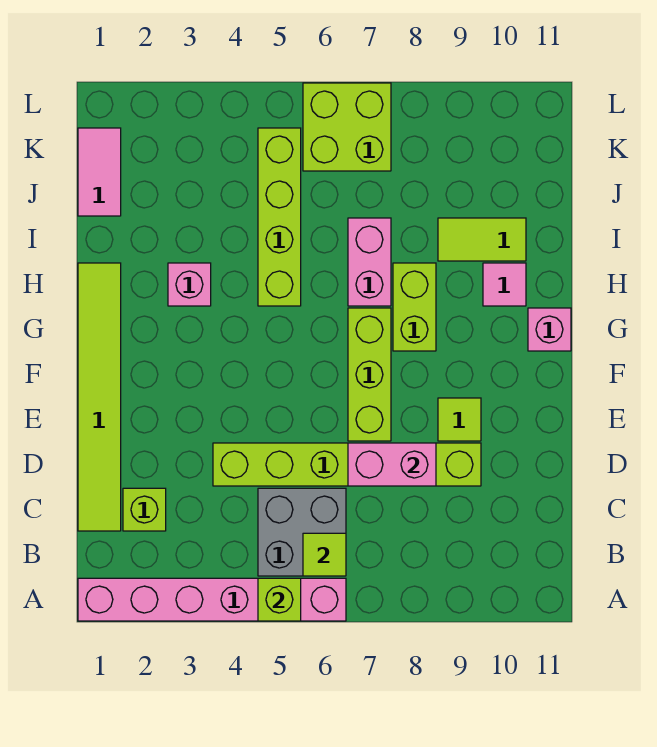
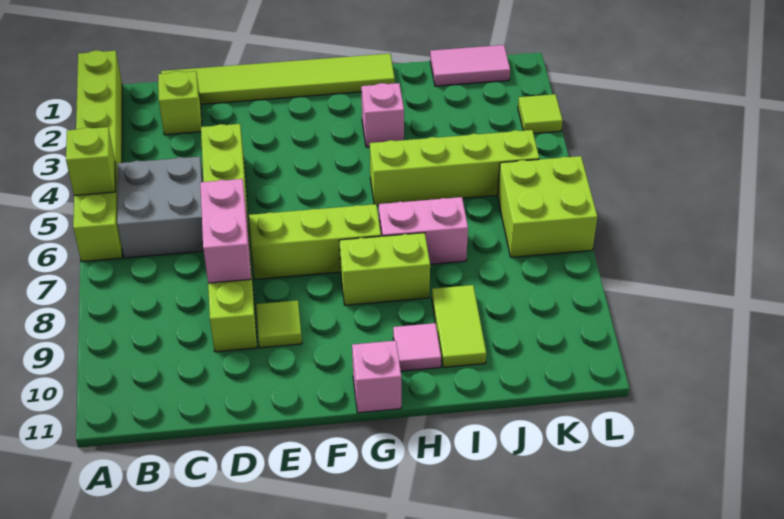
pink brick A1:A6 level 1 -> lime brick A1:A6 level 1
lime tile B6 level 2 -> lime tile L3 level 1

